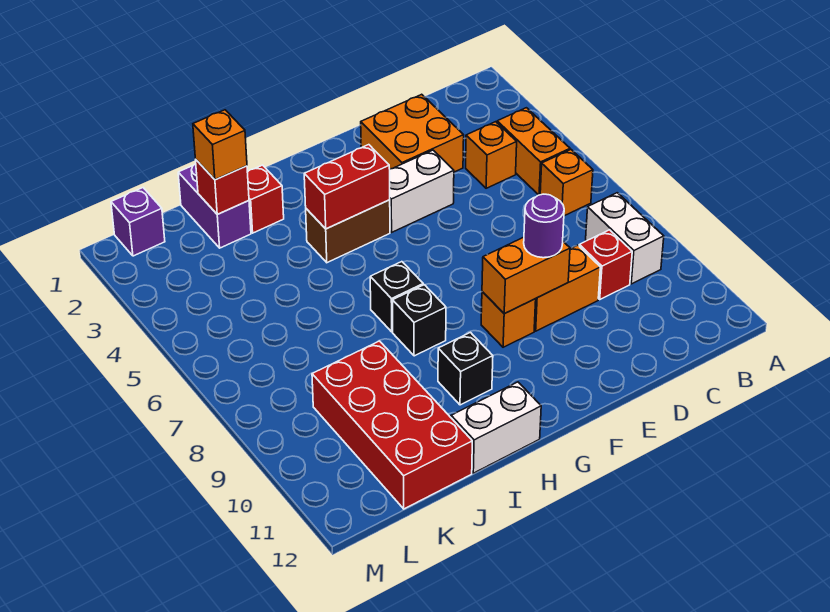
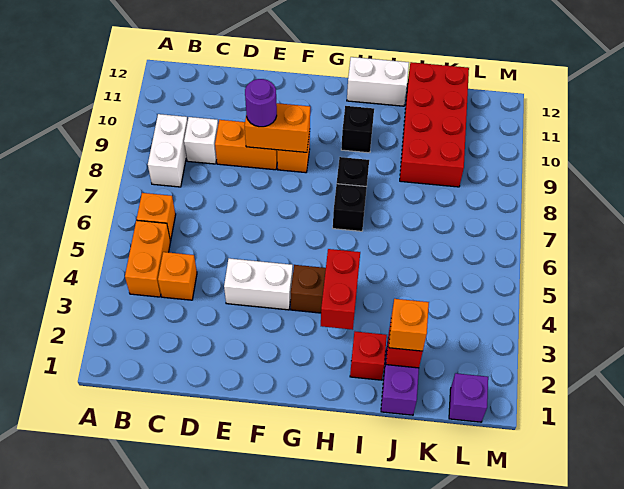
red brick C9 level 1 -> white brick C9 level 1
orange brick D2:E3 level 1 -> none
red brick G4:H4 level 2 -> red brick H3:H4 level 2

